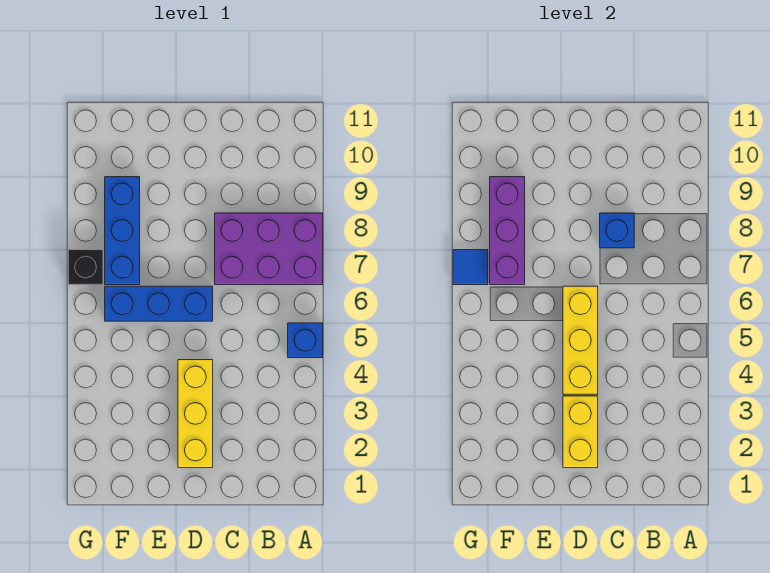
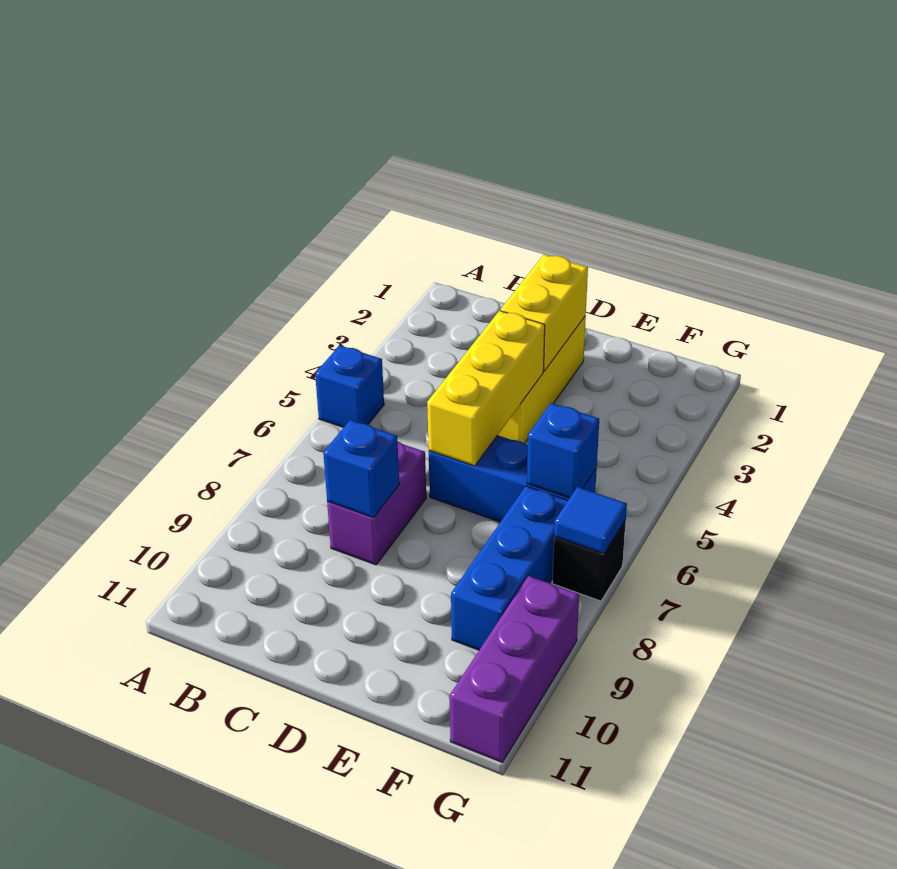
purple brick A7:C8 level 1 -> purple brick C7:C8 level 1
none -> blue brick F6 level 2
purple brick F7:F9 level 2 -> purple brick G9:G11 level 1

